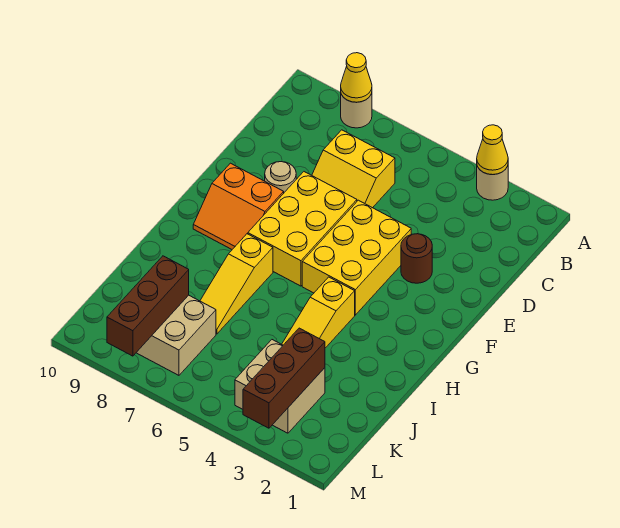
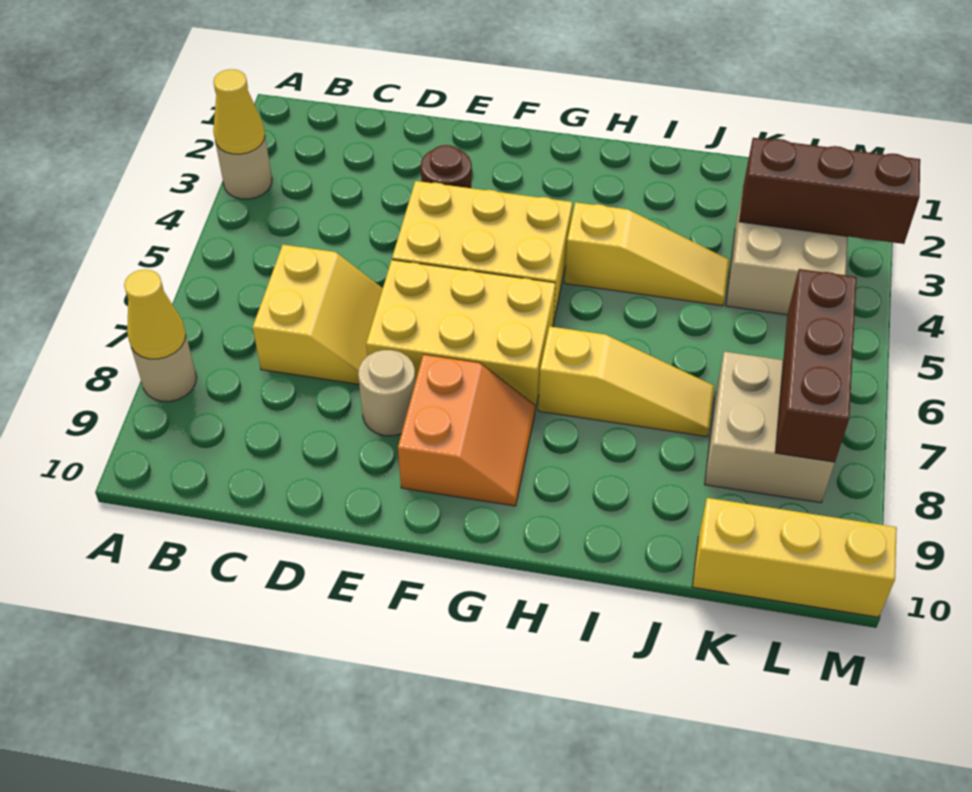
brown brick K8:M8 level 2 -> brown brick L6:L8 level 2
none -> yellow brick K10:M10 level 1

